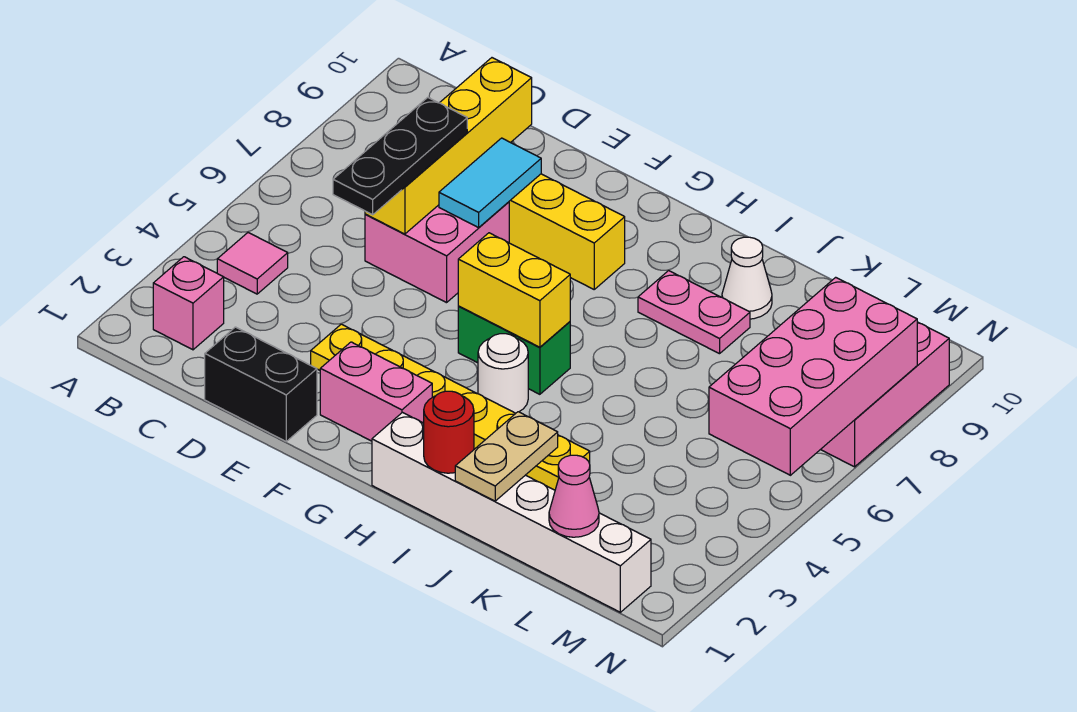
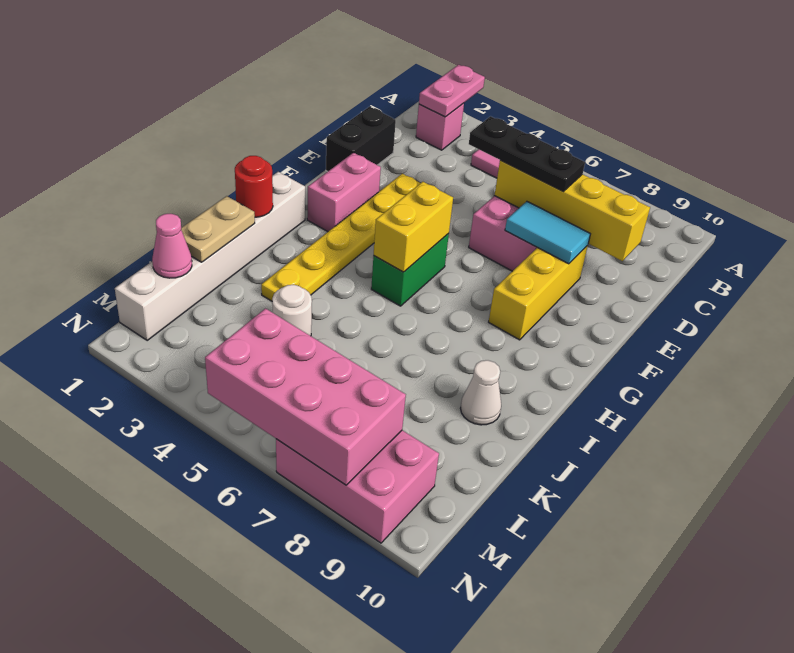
white round brick H4 level 1 -> white round brick K4 level 1
pink plate I8:J8 level 1 -> pink plate A2:B2 level 2
tan plate J1:J2 level 2 -> tan plate J1:K1 level 2

